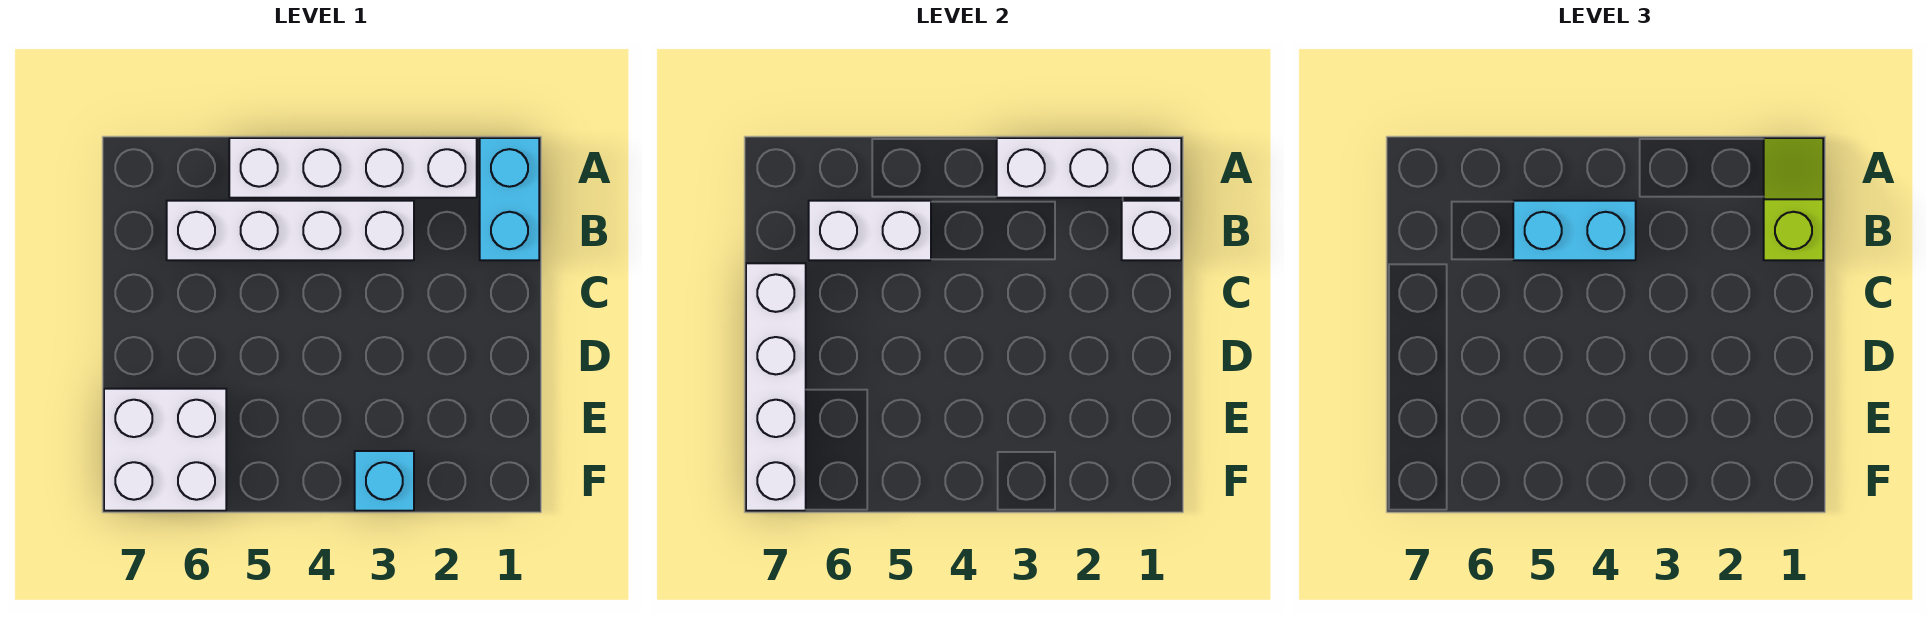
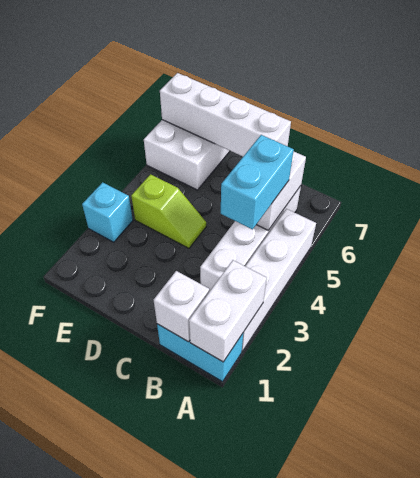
white brick A1:A3 level 2 -> white brick A1:A2 level 2
lime slope A1:B1 level 3 top B -> lime slope D4:E4 level 1 top E

